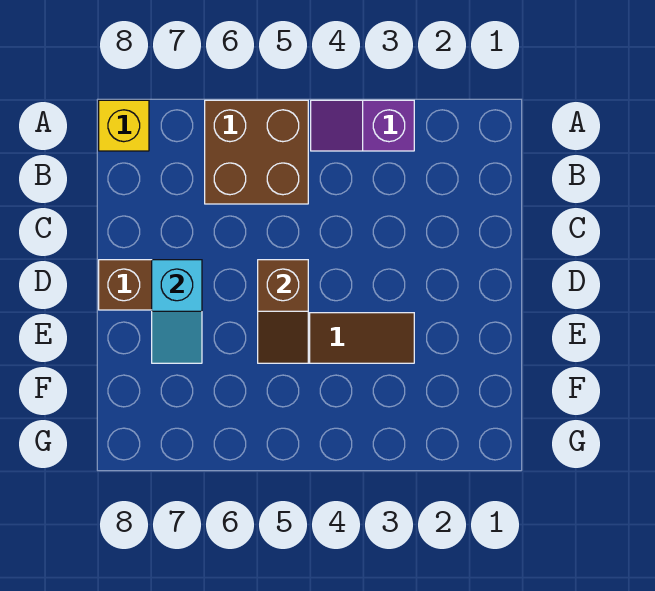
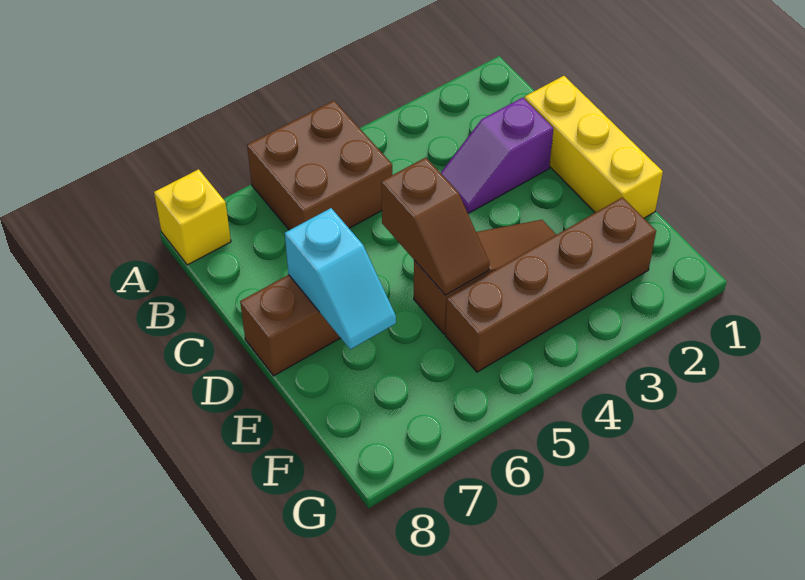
purple slope A3:A4 level 1 top 3 -> purple slope C2:C3 level 1 top 2
none -> yellow brick C1:E1 level 1
none -> brown brick F2:F5 level 1

